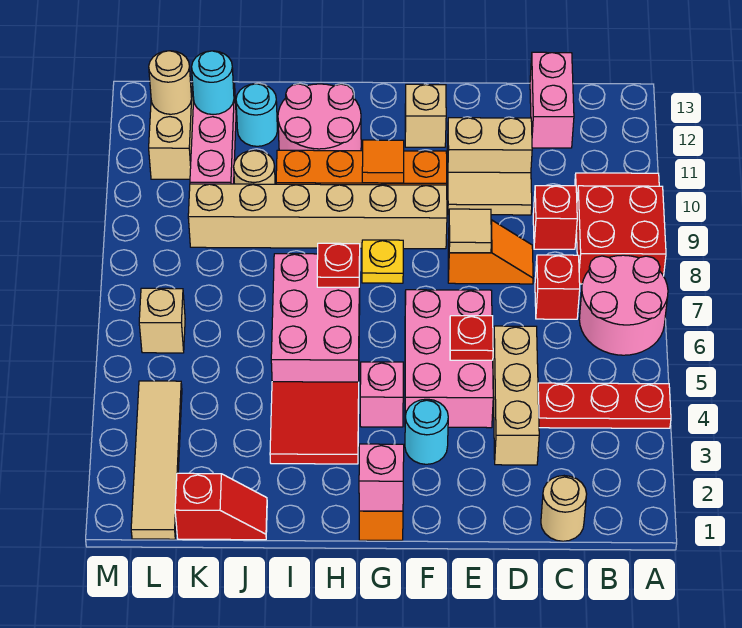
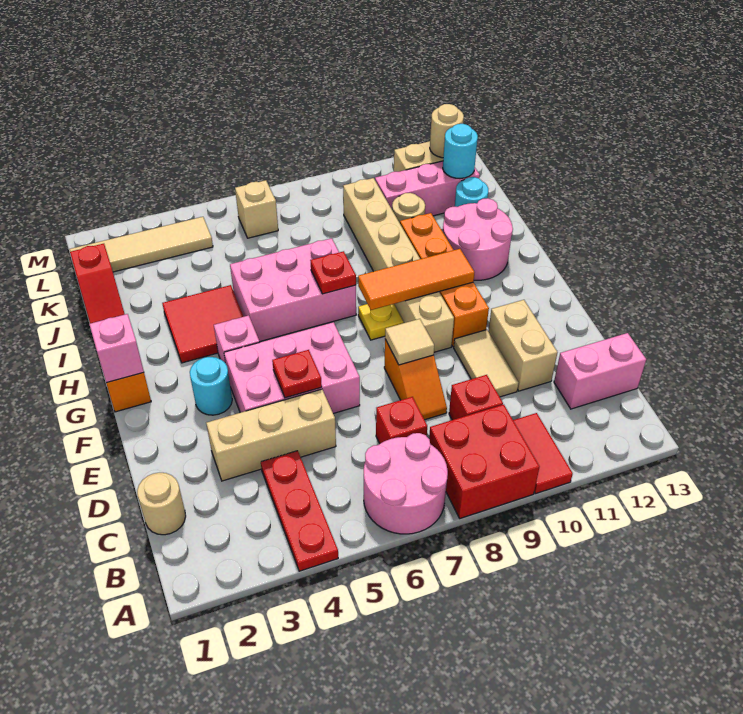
tan brick F12 level 1 -> none
orange tile G10 level 2 -> orange tile G8:G10 level 2

